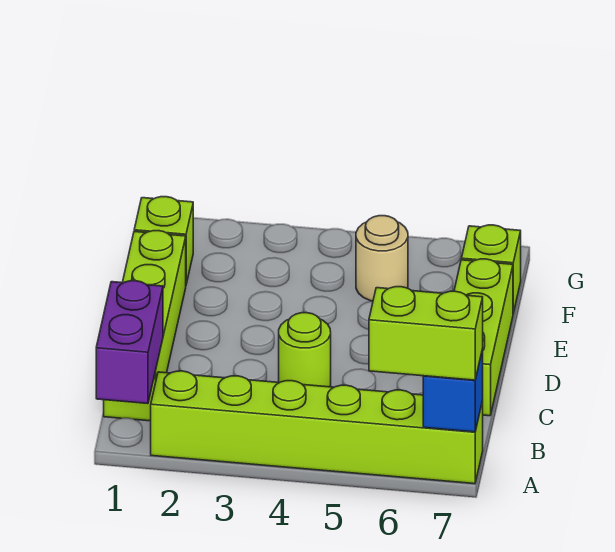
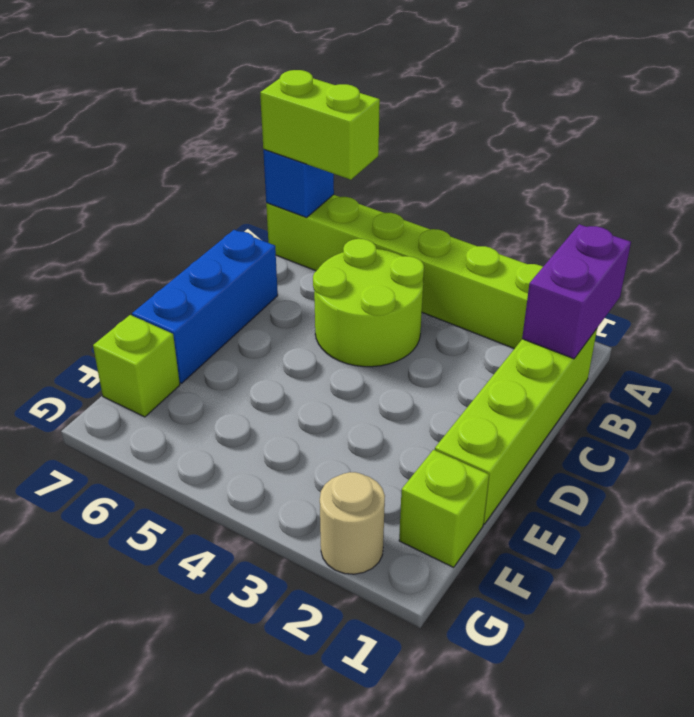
lime round brick C4 level 1 -> lime round brick B4:C5 level 1
lime brick C7:E7 level 1 -> blue brick C7:E7 level 1
tan round brick F5 level 1 -> tan round brick G2 level 1

